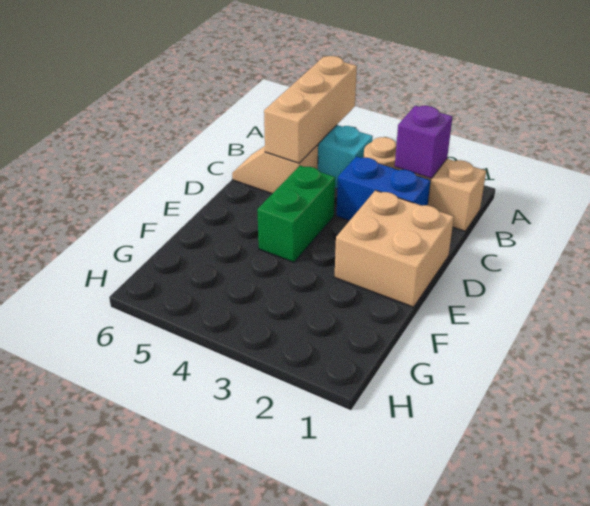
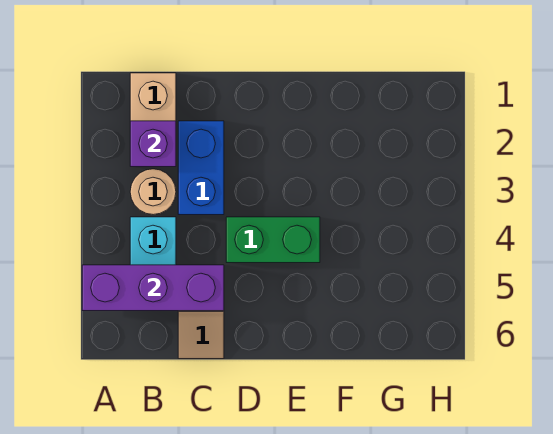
tan brick A5:C5 level 2 -> purple brick A5:C5 level 2
tan brick D1:E2 level 1 -> none

